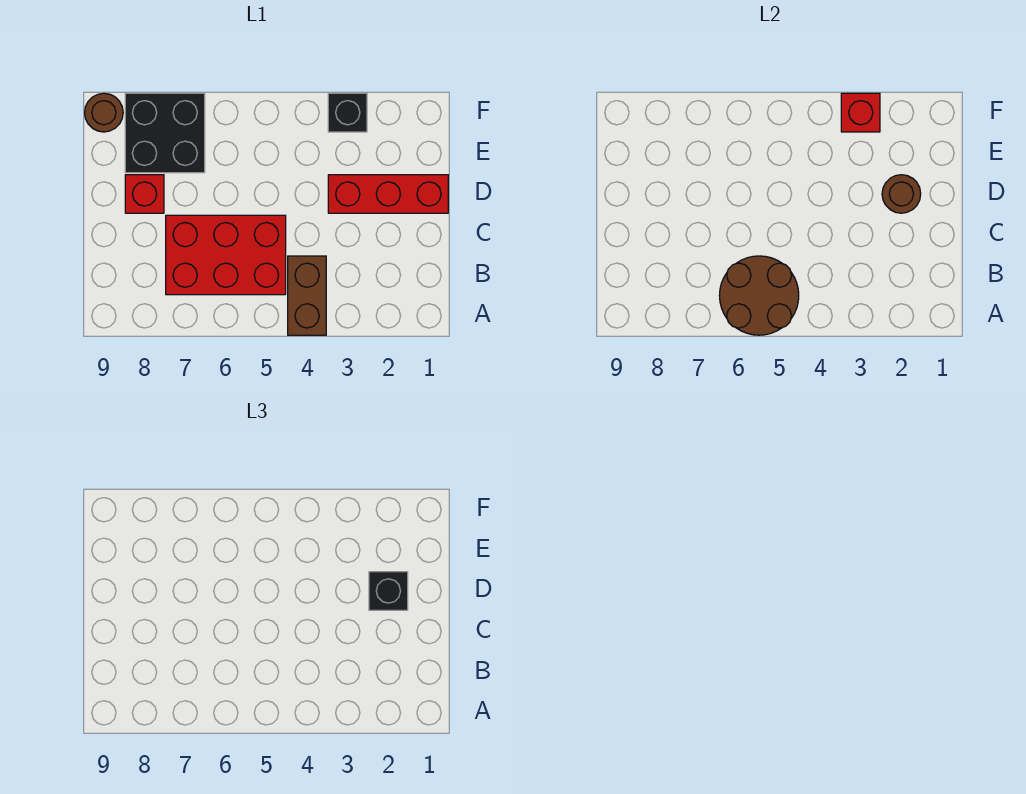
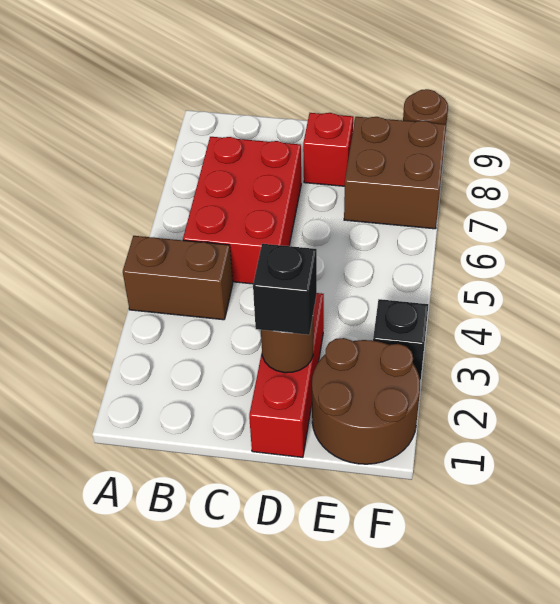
brown round brick A5:B6 level 2 -> brown round brick E1:F2 level 1
black brick E7:F8 level 1 -> brown brick E7:F8 level 1
red brick F3 level 2 -> none

